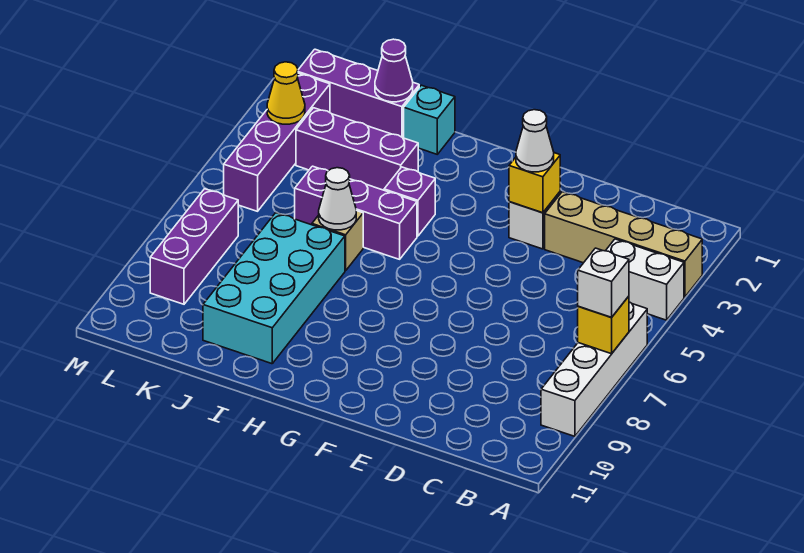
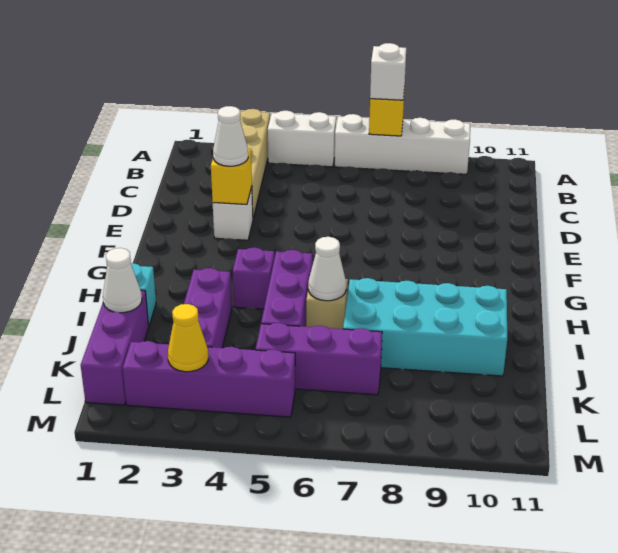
white brick A4:B4 level 1 -> white brick A4:A5 level 1
purple cone J1 level 2 -> white cone J1 level 2
purple brick L7:L9 level 1 -> purple brick K5:K7 level 1

